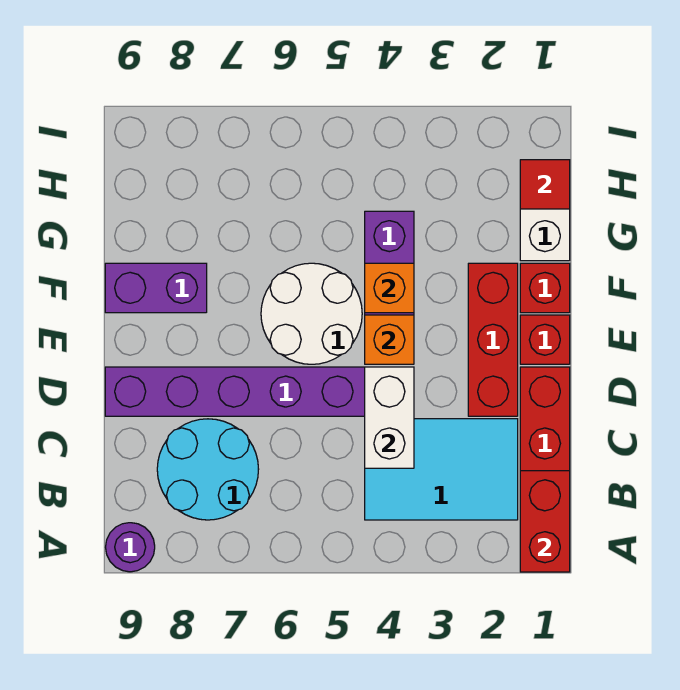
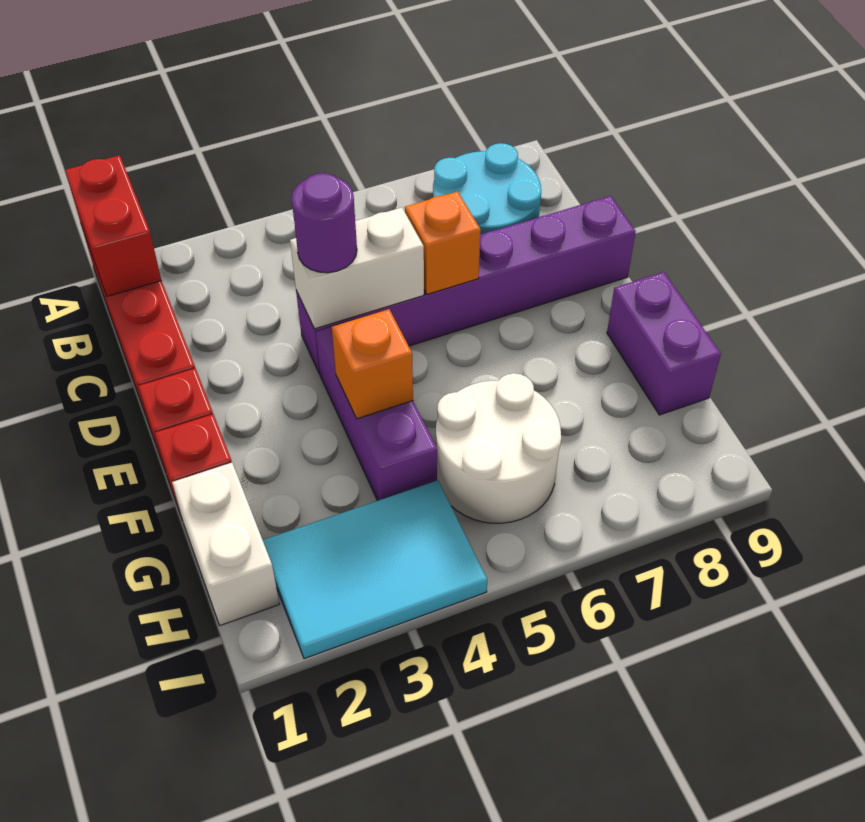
purple round brick A9 level 1 -> purple round brick D4 level 3
cyan tile B2:C4 level 1 -> cyan tile H2:I4 level 1
white brick C4:D4 level 2 -> white brick D4:D5 level 2
red brick D2:F2 level 1 -> none
orange brick E4 level 2 -> orange brick D6 level 2
white round brick E5:F6 level 1 -> white round brick G5:H6 level 1
purple brick F8:F9 level 1 -> purple brick F9:G9 level 1
red tile H1 level 2 -> none

